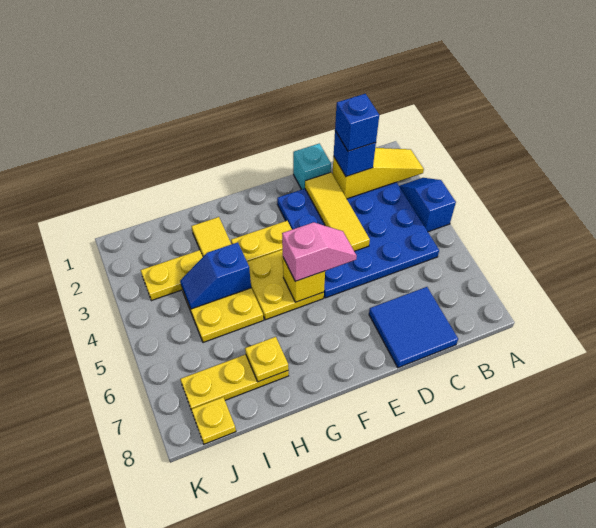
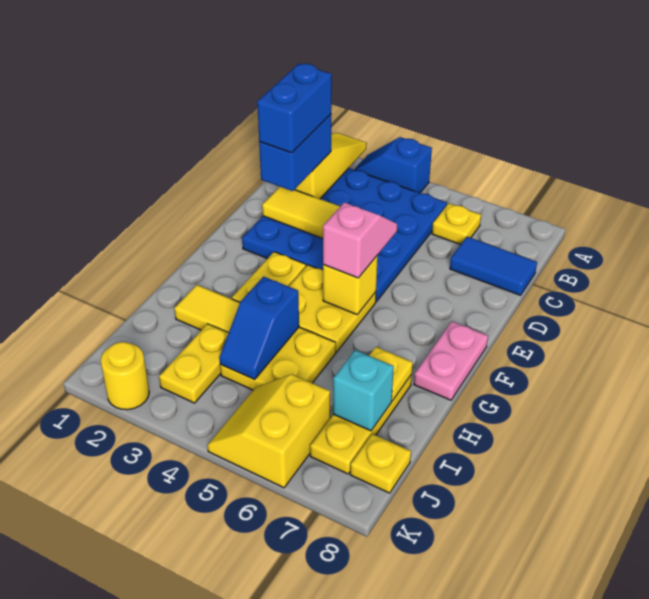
none -> yellow plate B6 level 1
blue brick C2 level 3 -> blue brick C2:D2 level 3
blue brick C2 level 4 -> blue brick C2:D2 level 4
blue tile C7:D8 level 1 -> blue tile C7:C8 level 1
cyan brick D1 level 1 -> cyan brick I7 level 2
none -> pink plate F8:G8 level 1
none -> yellow slope J5:K6 level 1 top 6
none -> yellow round brick K2 level 1

